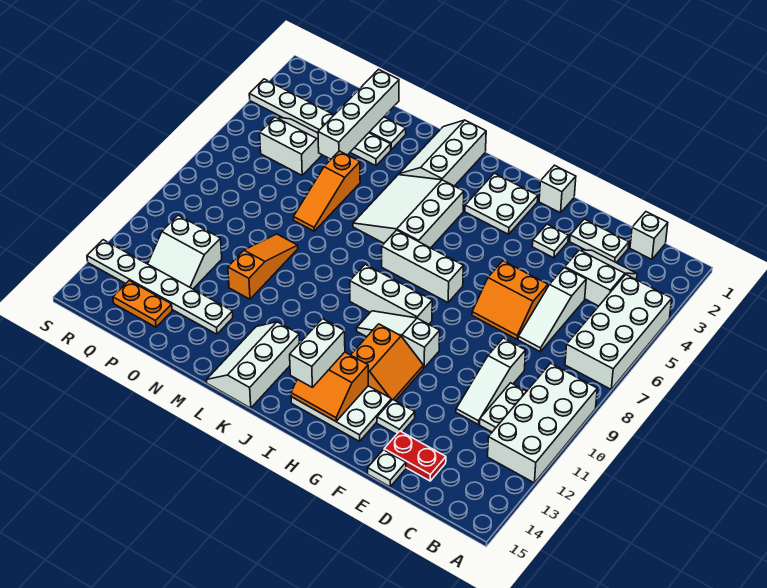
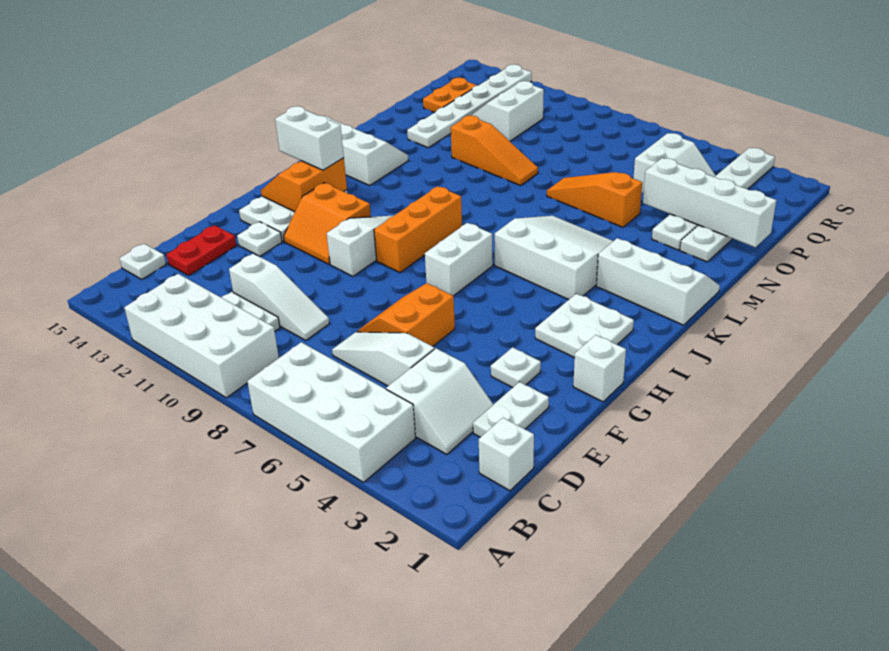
white slope D9:D11 level 1 top 9 -> white slope D9:D11 level 1 top 11
white plate E15 level 1 -> white plate C15 level 1
white brick H7:J7 level 1 -> white brick H7:I7 level 1
white brick H9:J9 level 1 -> orange brick H9:J9 level 1

